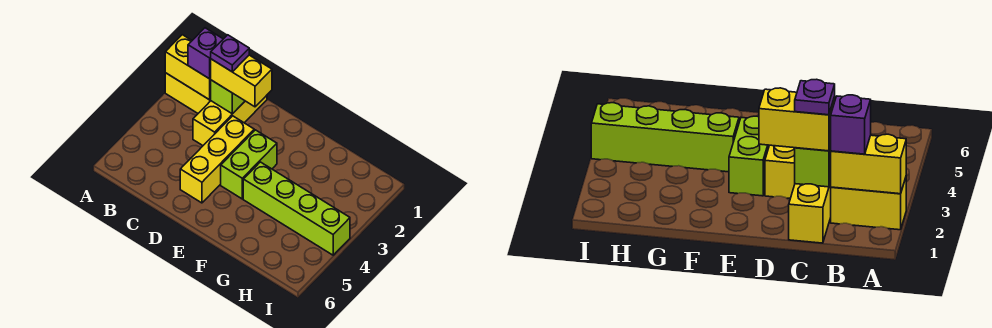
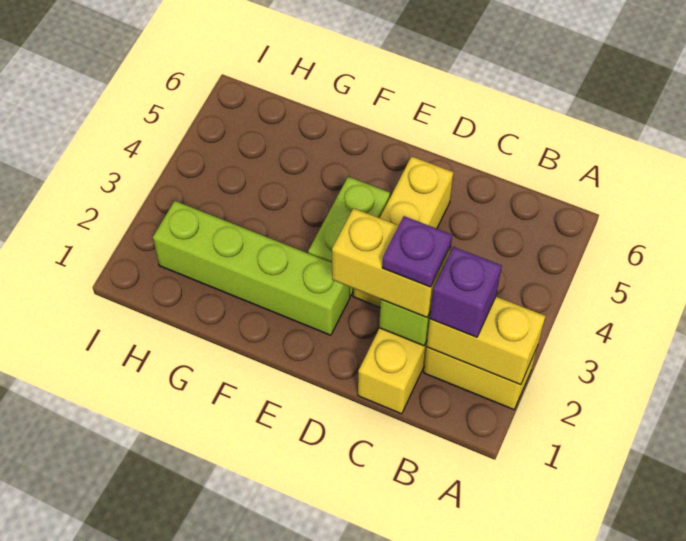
lime brick F4:I4 level 1 -> lime brick E2:H2 level 1

